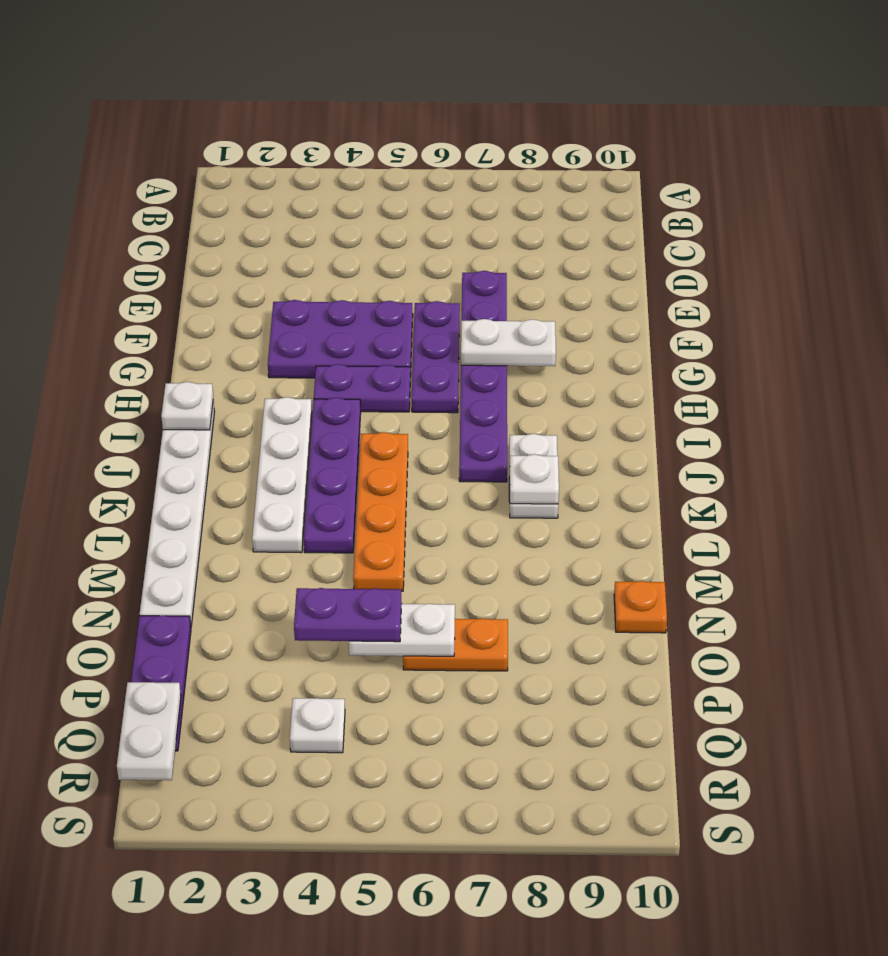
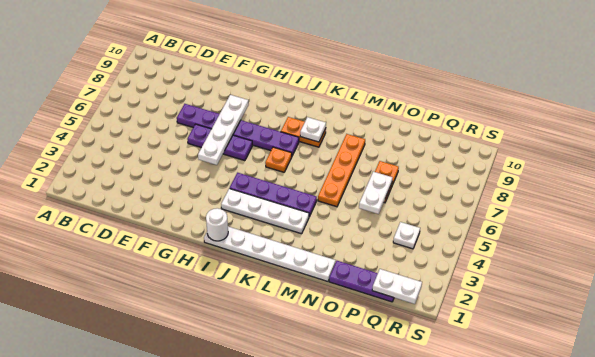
purple plate F3:G5 level 1 -> none
white plate G7:G8 level 2 -> white plate G5:G8 level 2
purple plate H4:H5 level 1 -> none
white plate I1 level 2 -> white round brick I1 level 2
orange plate J5:M5 level 1 -> orange plate M5:M8 level 1
white plate J8:K8 level 1 -> orange plate J8:K8 level 1
orange plate N10 level 1 -> orange plate J6 level 1
purple plate O4:O5 level 3 -> none

